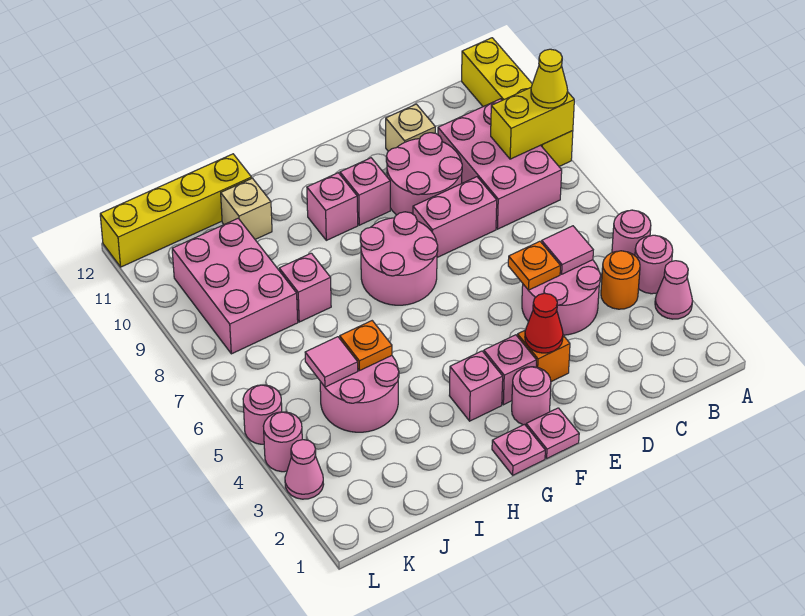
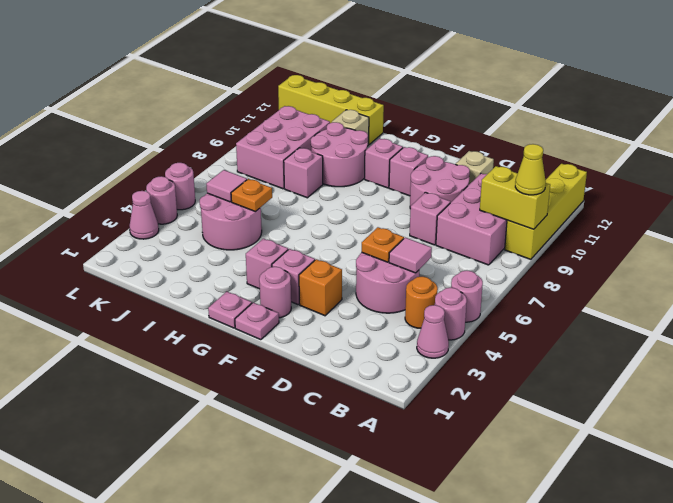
pink brick D8:E8 level 1 -> pink brick D8 level 1
red cone E3 level 2 -> none
pink round brick F7:G8 level 1 -> pink round brick H9:I10 level 1

